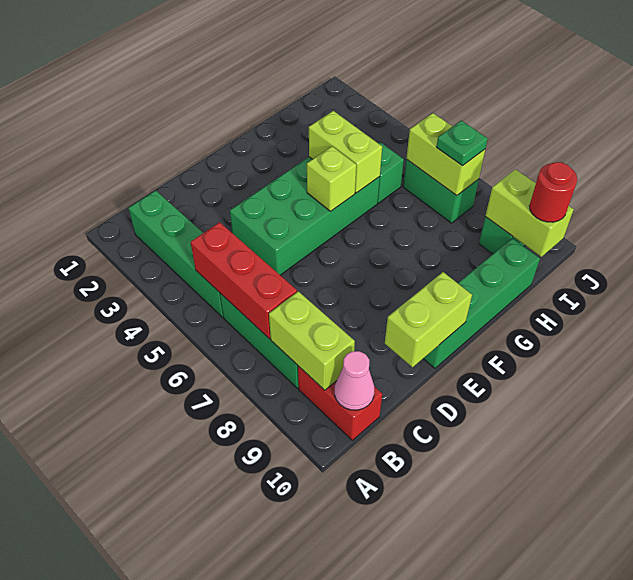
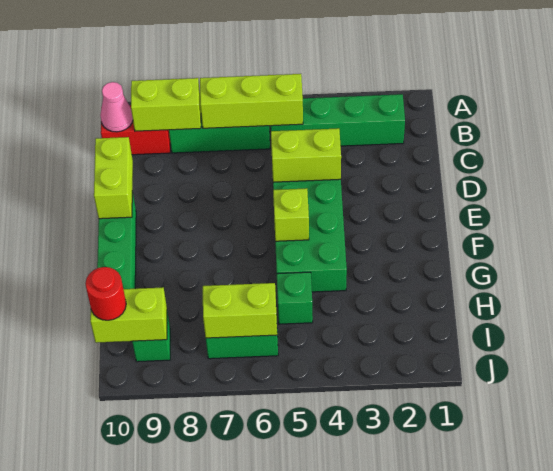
red brick B5:B7 level 2 -> lime brick B5:B7 level 2
lime brick G4:G5 level 2 -> lime brick D4:D5 level 2
green plate I7 level 3 -> none

